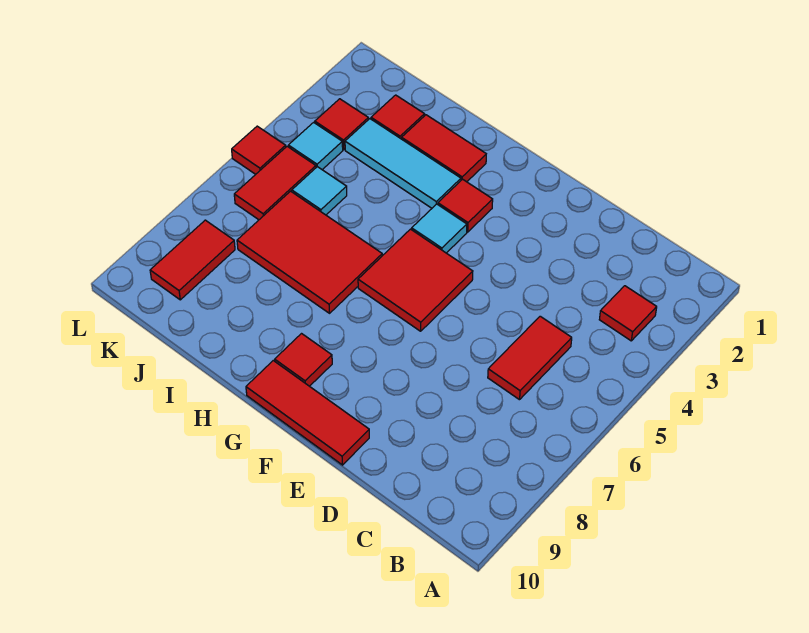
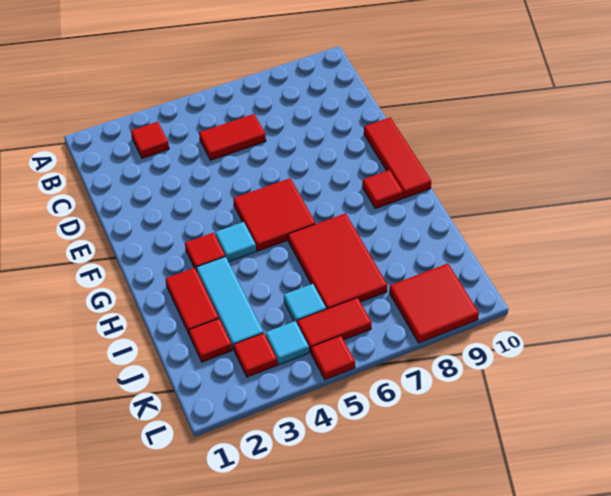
red tile K8:K9 level 1 -> red tile K8:L9 level 1

